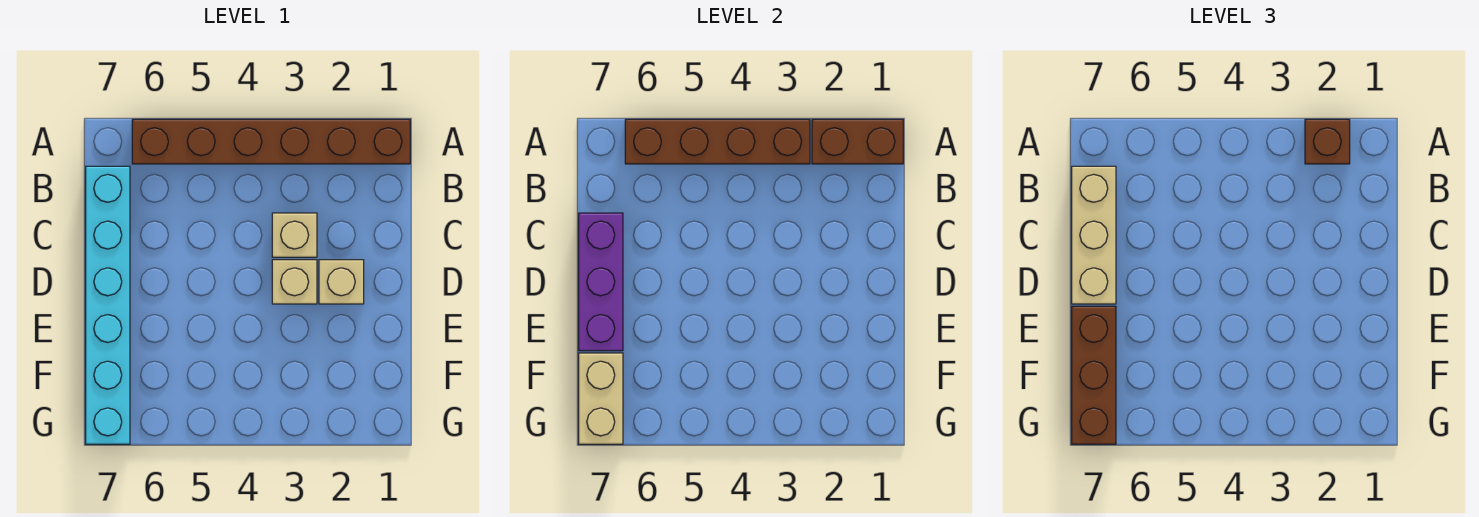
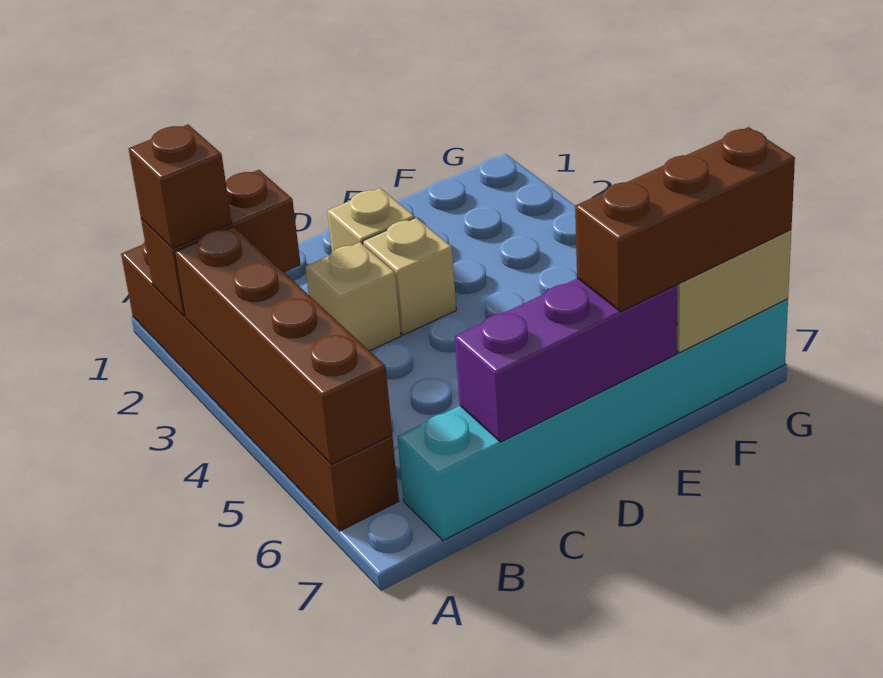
brown brick A1:A2 level 2 -> brown brick A2:B2 level 2
tan brick B7:D7 level 3 -> none

